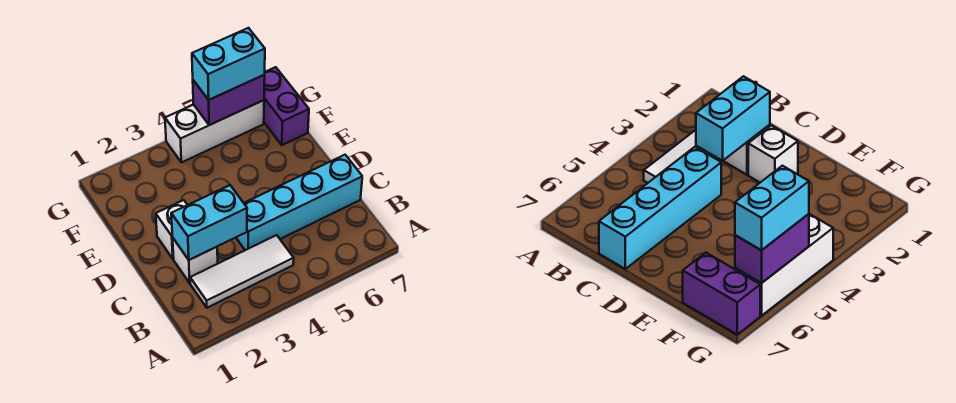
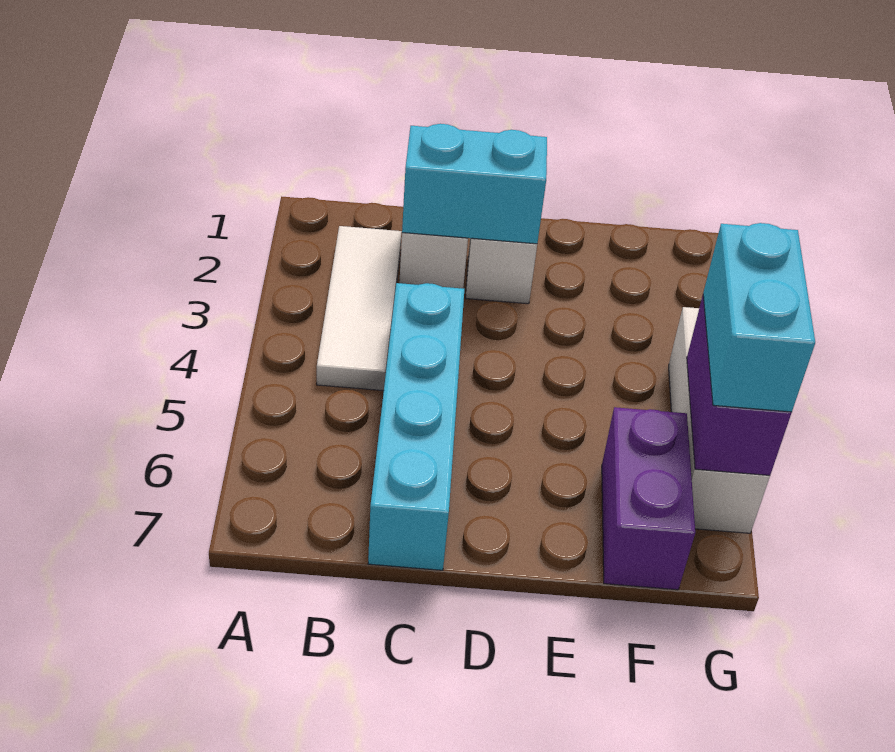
cyan brick C2:C3 level 2 -> cyan brick C2:D2 level 2
purple brick F7:G7 level 1 -> purple brick F6:F7 level 1

